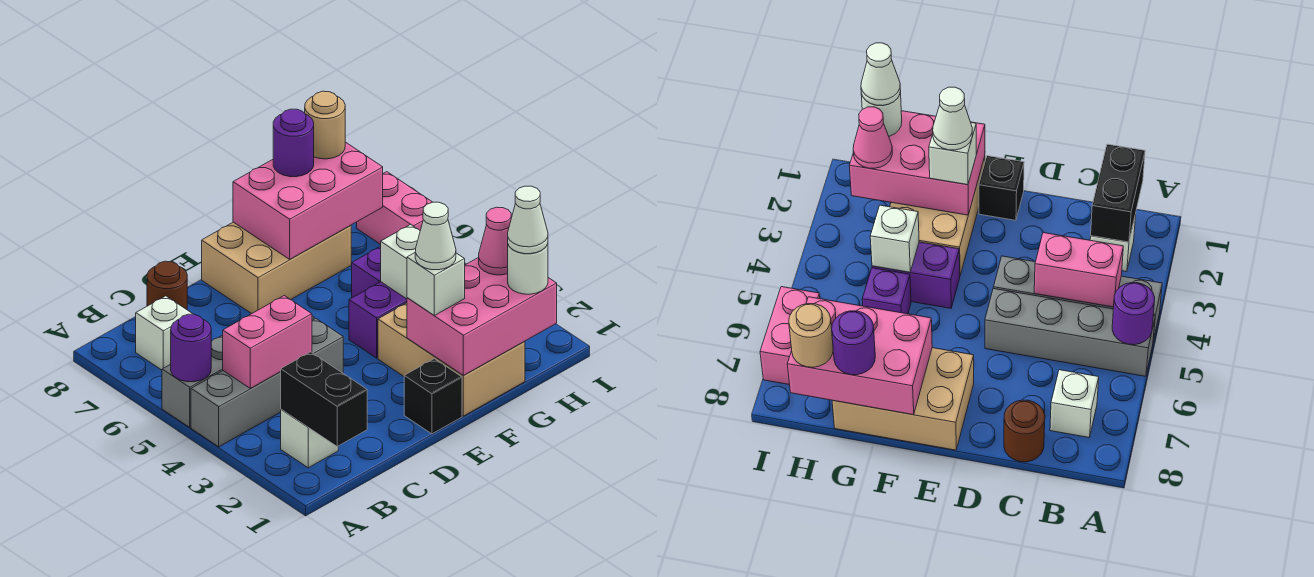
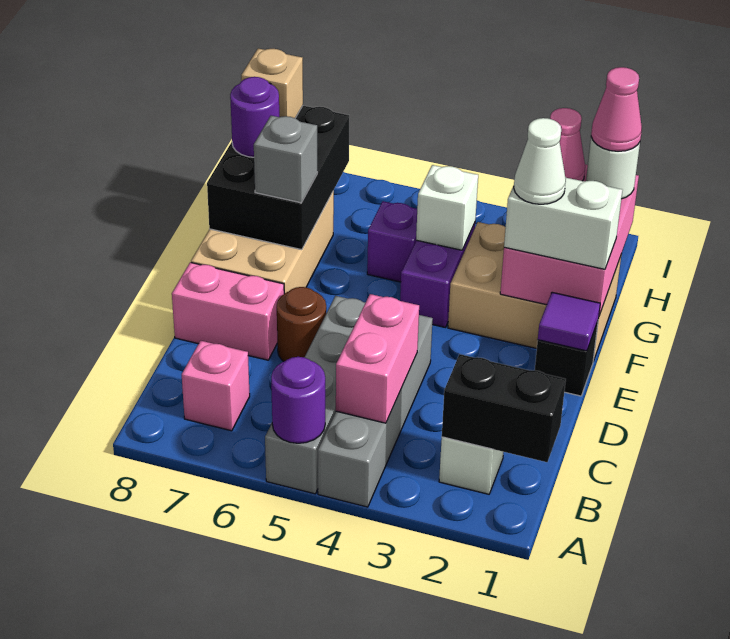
white brick B7 level 1 -> pink brick B7 level 1
brown round brick C8 level 1 -> brown round brick D6 level 1
none -> purple tile E1 level 2
white brick F2 level 3 -> white brick F1:F2 level 3
pink brick F7:H8 level 2 -> black brick F7:H8 level 2
none -> grey brick F7 level 3
white cone H1 level 4 -> pink cone H1 level 4
tan round brick H8 level 3 -> tan brick H8 level 3
pink brick I6:I7 level 1 -> pink brick D7:D8 level 1

